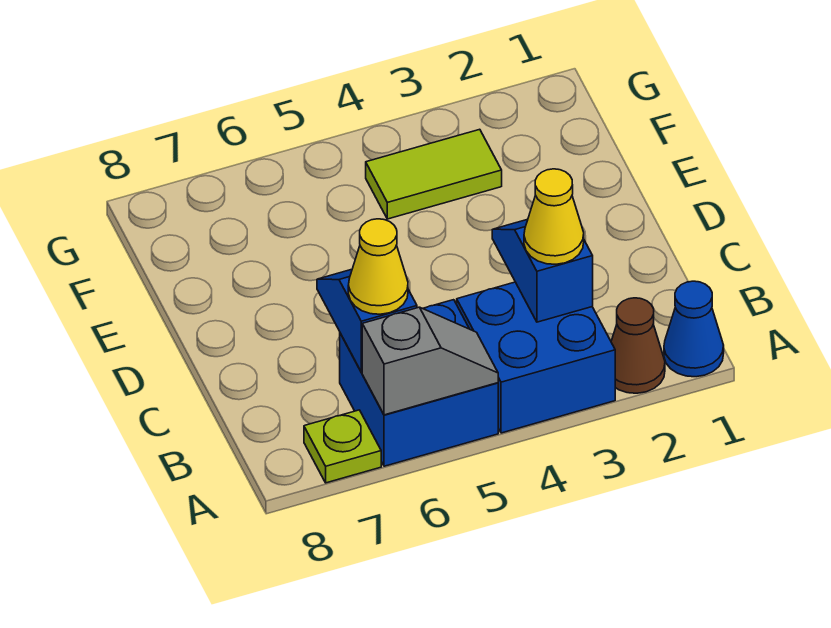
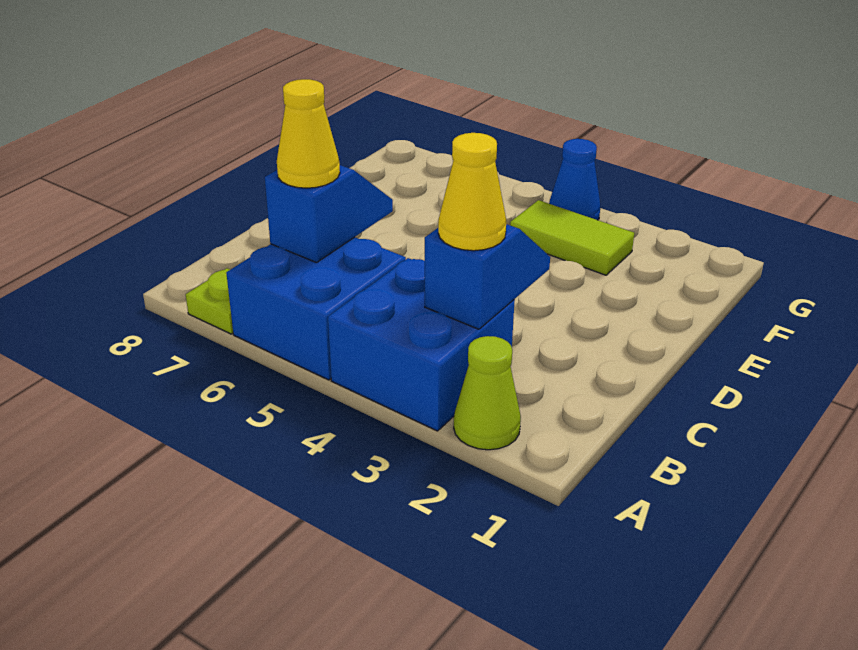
blue cone A1 level 1 -> blue cone G4 level 1
brown cone A2 level 1 -> lime cone A2 level 1
grey slope A5:A6 level 2 top 6 -> none

